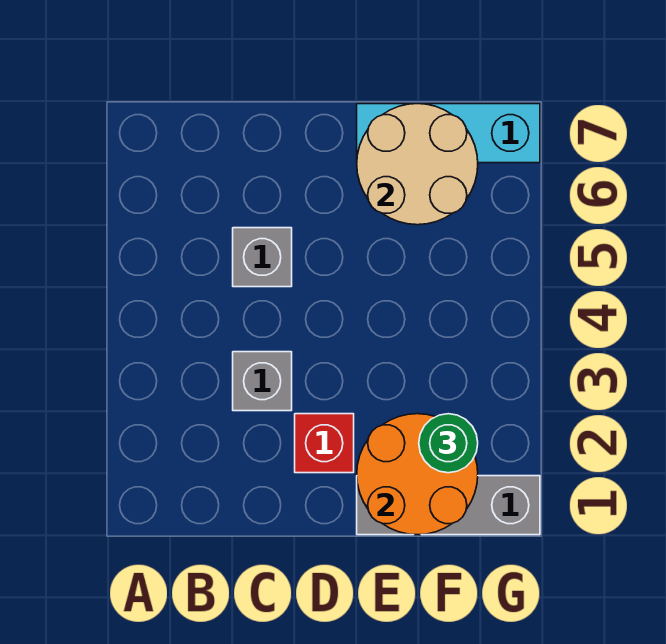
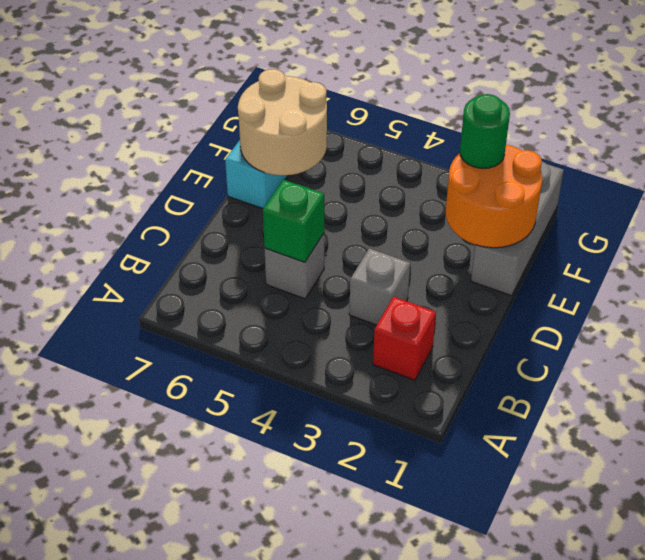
none -> green brick C5 level 2
red brick D2 level 1 -> red brick B2 level 1

